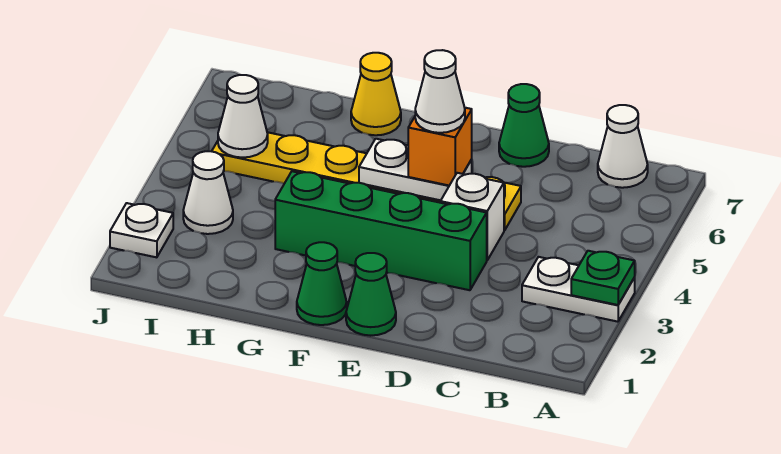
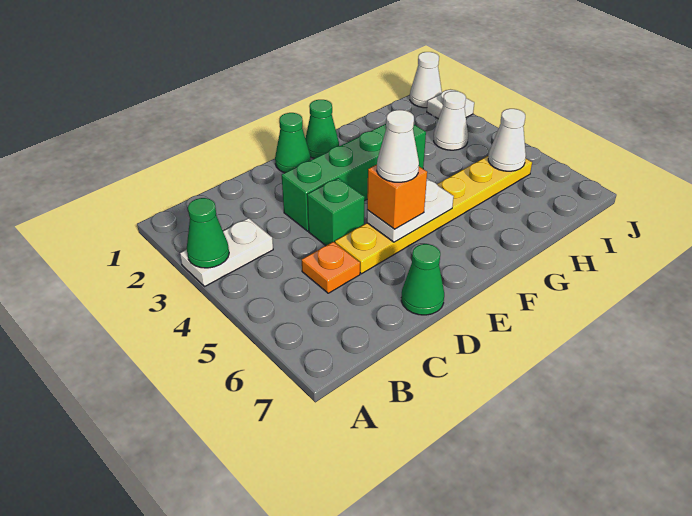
green plate A3 level 2 -> green cone A3 level 2
white cone B7 level 1 -> white cone J1 level 1
none -> orange plate C5 level 1
white brick D4 level 1 -> green brick D4 level 1
yellow cone G7 level 1 -> none

